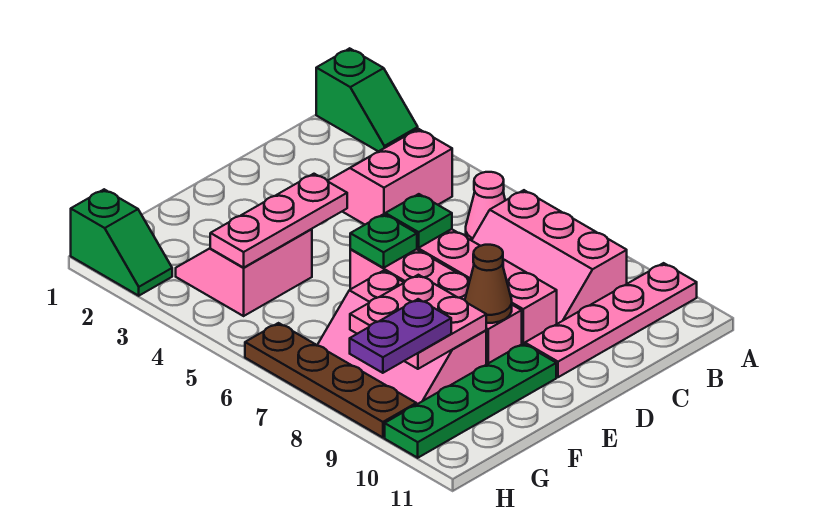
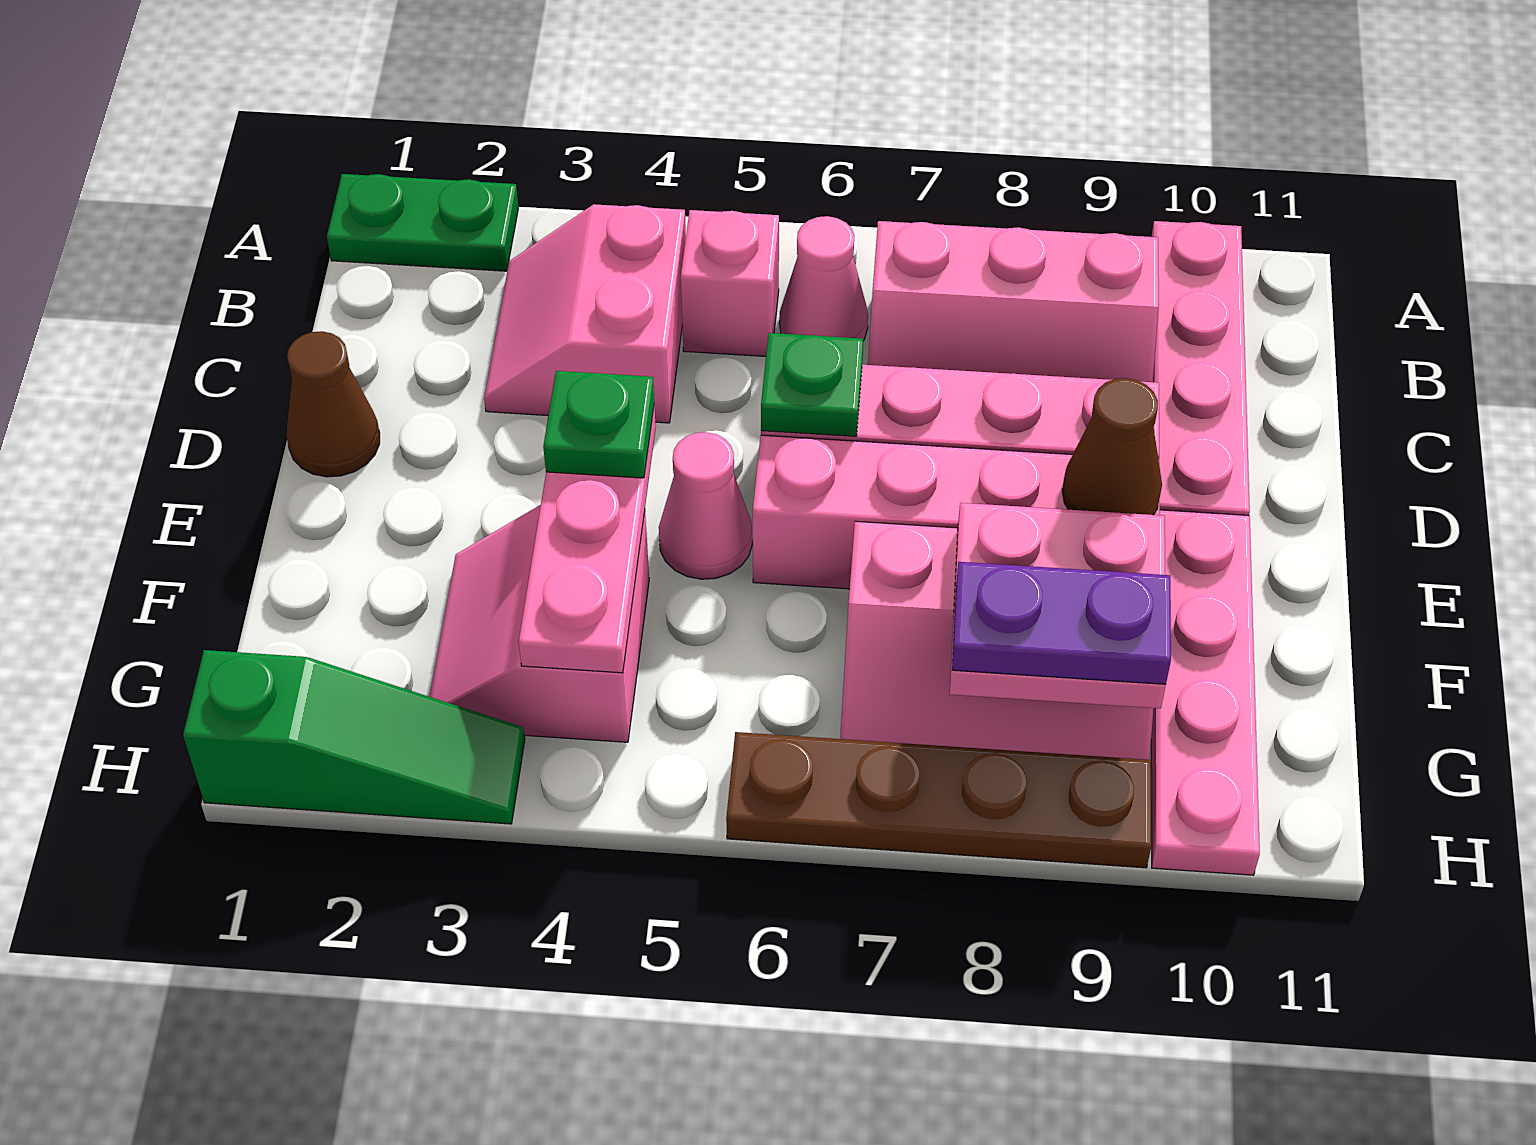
green slope A1:A2 level 1 top 1 -> green plate A1:A2 level 1
none -> pink brick B5 level 1
none -> brown cone D1 level 1
none -> pink cone E5 level 1
green plate E6 level 2 -> green plate E4 level 3
green plate E10:H10 level 1 -> pink plate E10:H10 level 1
purple plate G9:H9 level 3 -> purple plate G8:G9 level 3
green slope H1:H2 level 1 top 1 -> green slope H1:H3 level 1 top 1

